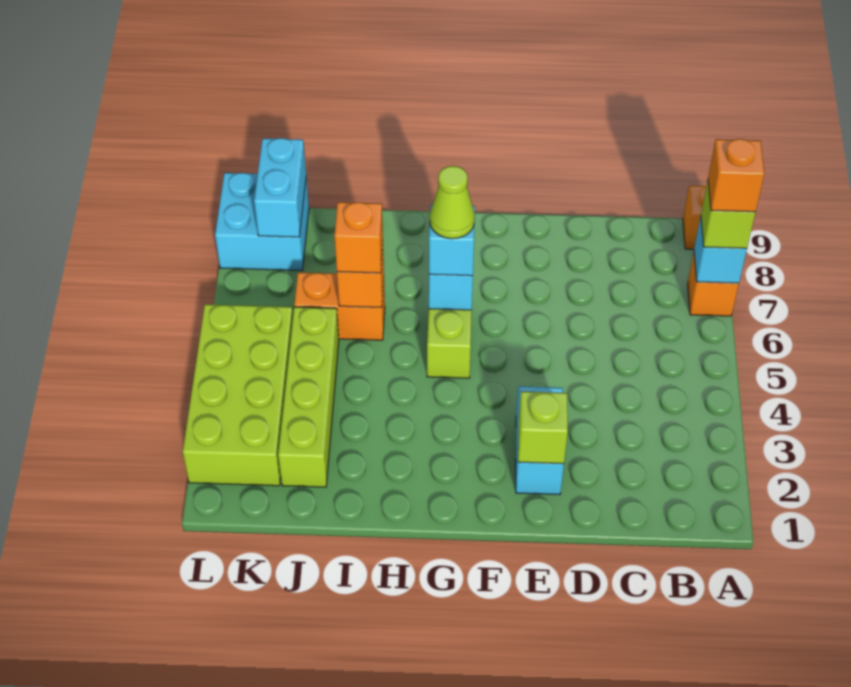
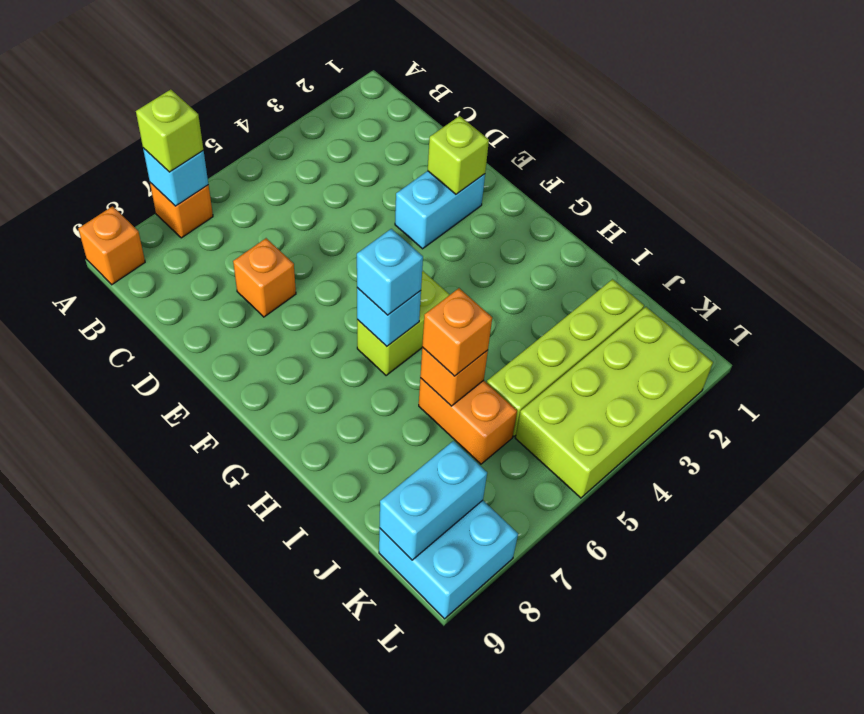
orange brick A7 level 4 -> orange brick D7 level 1
lime cone G6 level 4 -> none

